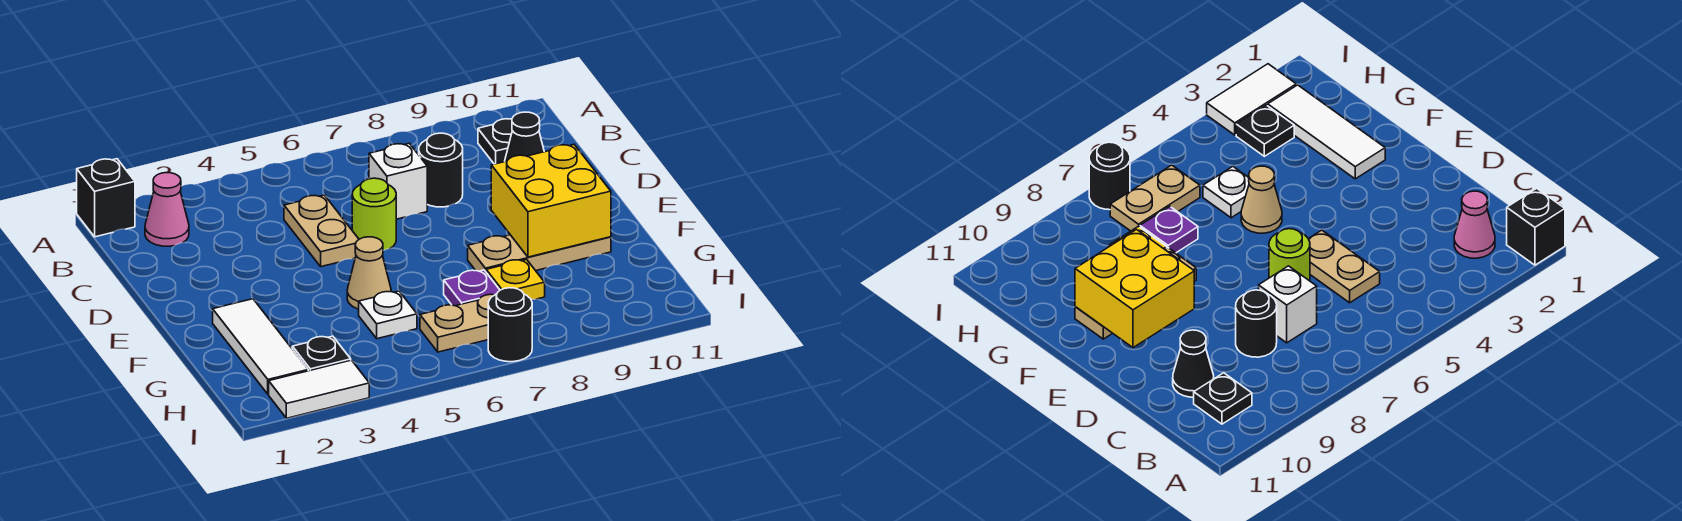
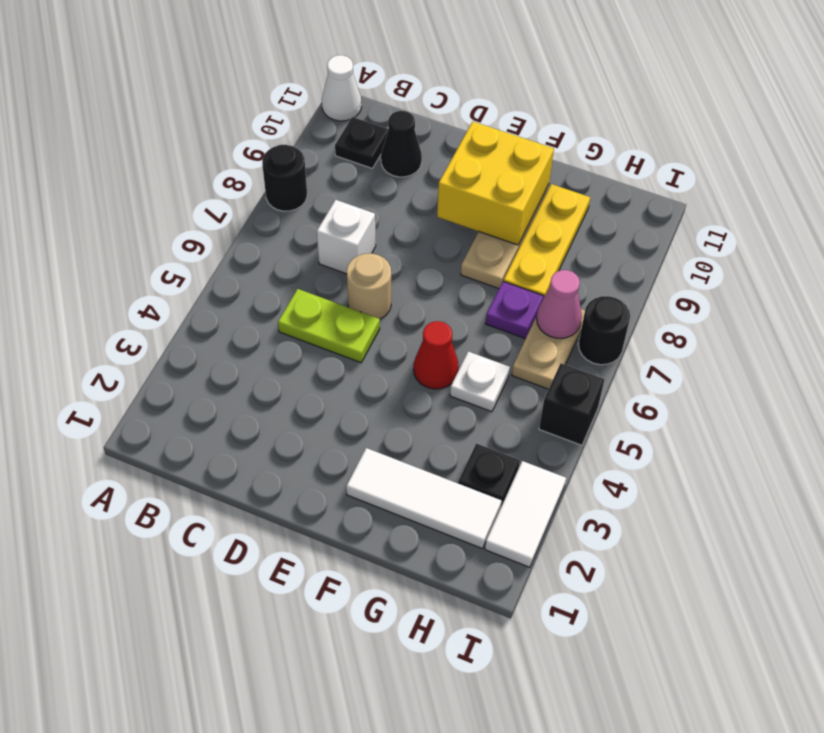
black brick A1 level 1 -> black brick I5 level 1
none -> white cone A11 level 1
pink cone B2 level 1 -> pink cone H7 level 2
tan plate C5:D5 level 1 -> lime plate C5:D5 level 1
black round brick C8 level 1 -> black round brick A8 level 1
lime round brick D6 level 1 -> tan round brick D6 level 1
tan cone F5 level 1 -> red cone F5 level 1
yellow plate G8 level 1 -> yellow plate G8:G10 level 1

